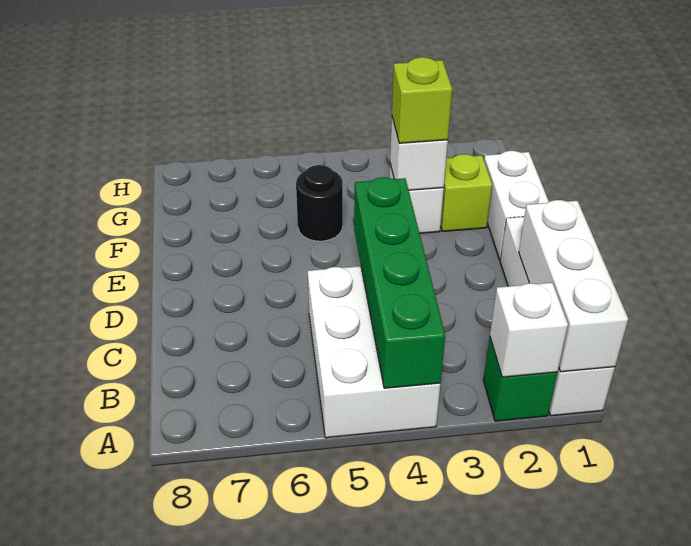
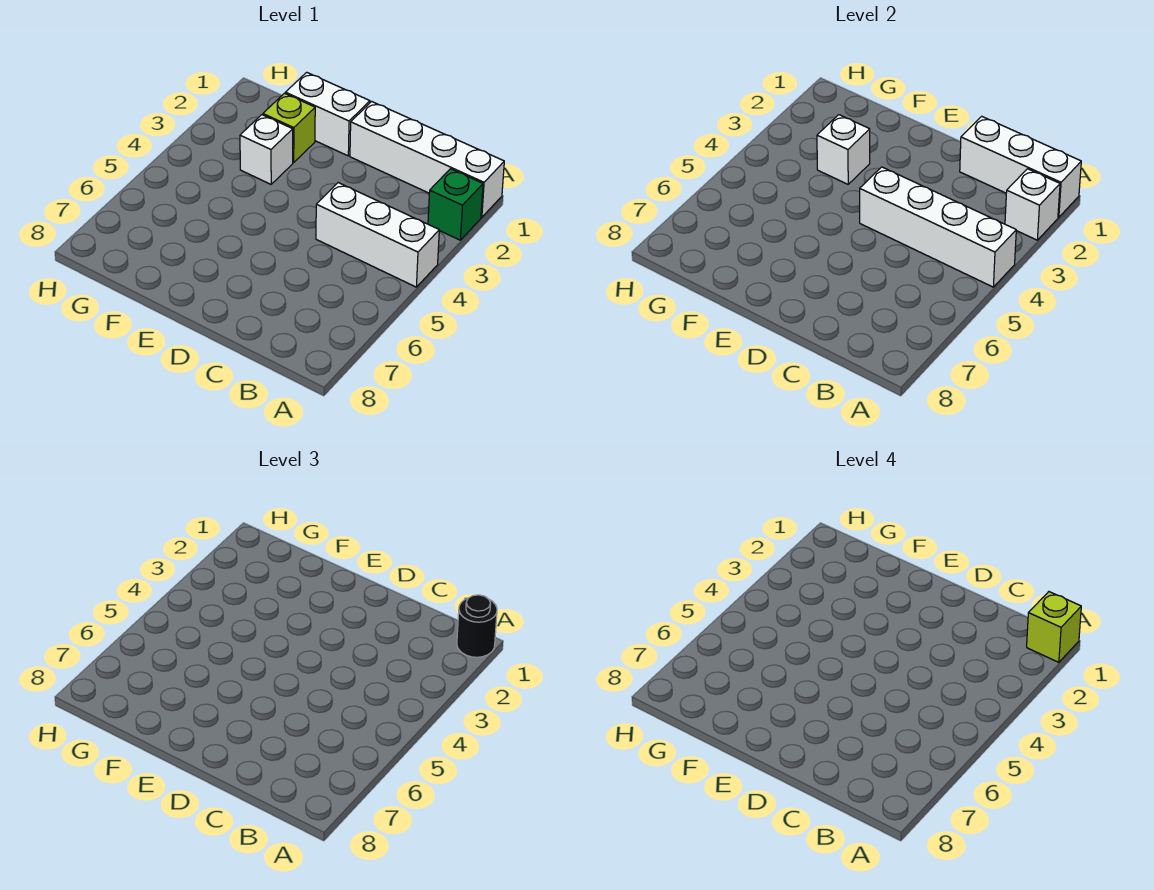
white brick A4:C5 level 1 -> white brick A4:C4 level 1
green brick A4:D4 level 2 -> white brick A4:D4 level 2
lime brick F3 level 3 -> lime brick A1 level 4
black round brick F5 level 1 -> black round brick A1 level 3

